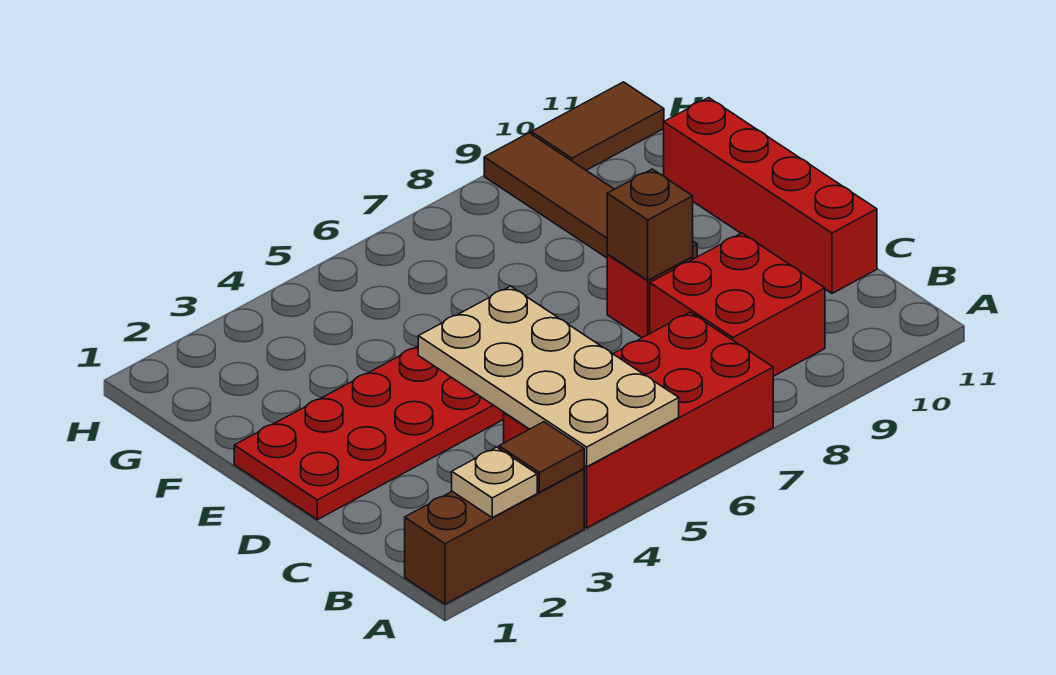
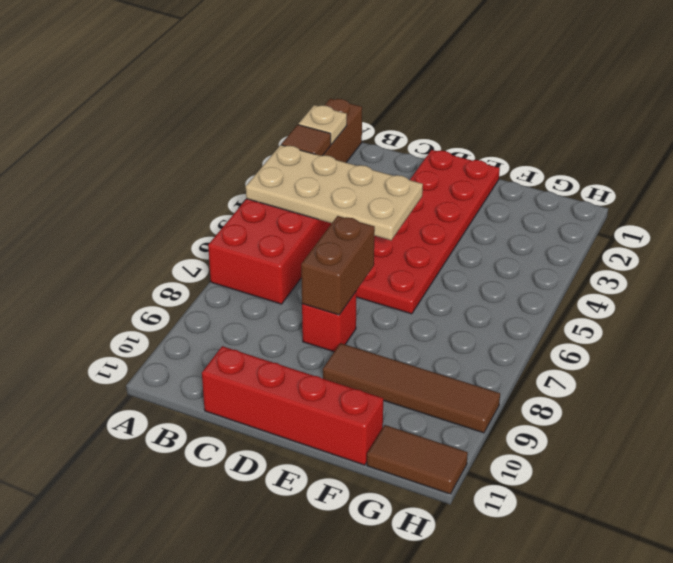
red brick B8:C9 level 1 -> none
brown brick D8 level 2 -> brown brick D7:D8 level 2
brown tile H10:H11 level 1 -> brown tile G11:H11 level 1

